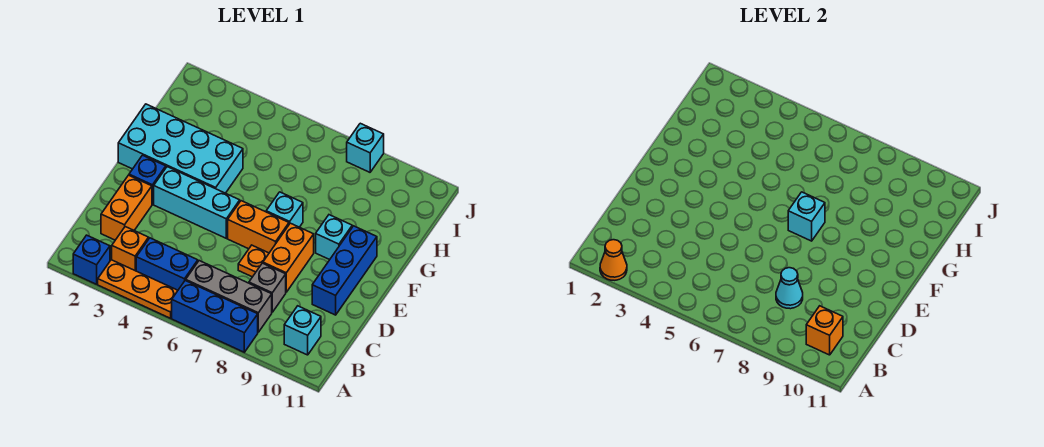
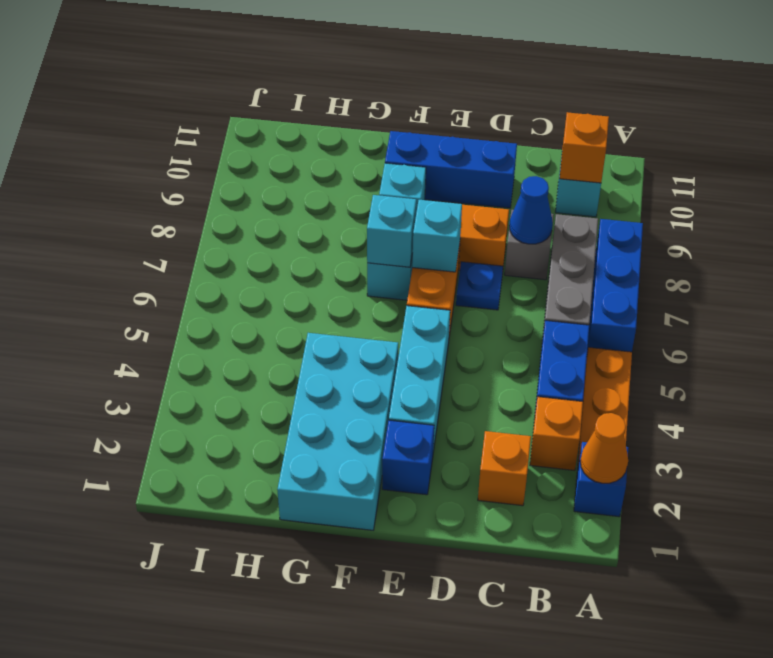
orange brick C2:D2 level 1 -> orange brick C2 level 1
cyan cone C8 level 2 -> blue cone C8 level 2
orange plate D7 level 1 -> blue plate D7 level 1
cyan brick J8 level 1 -> cyan brick E7 level 2

